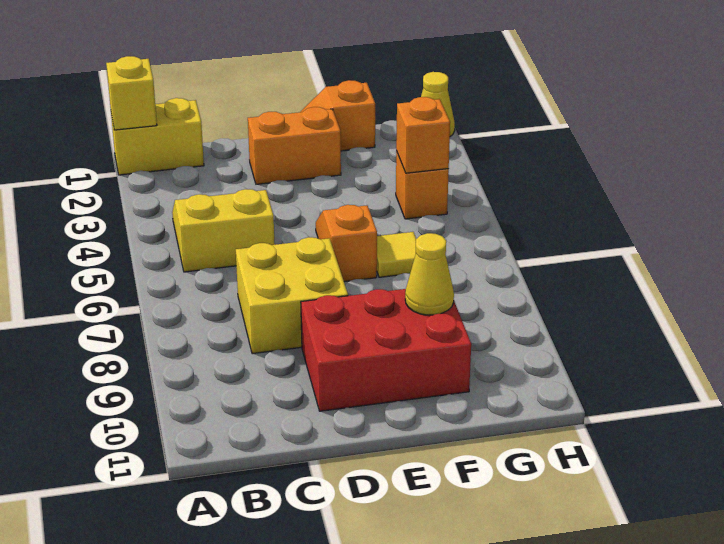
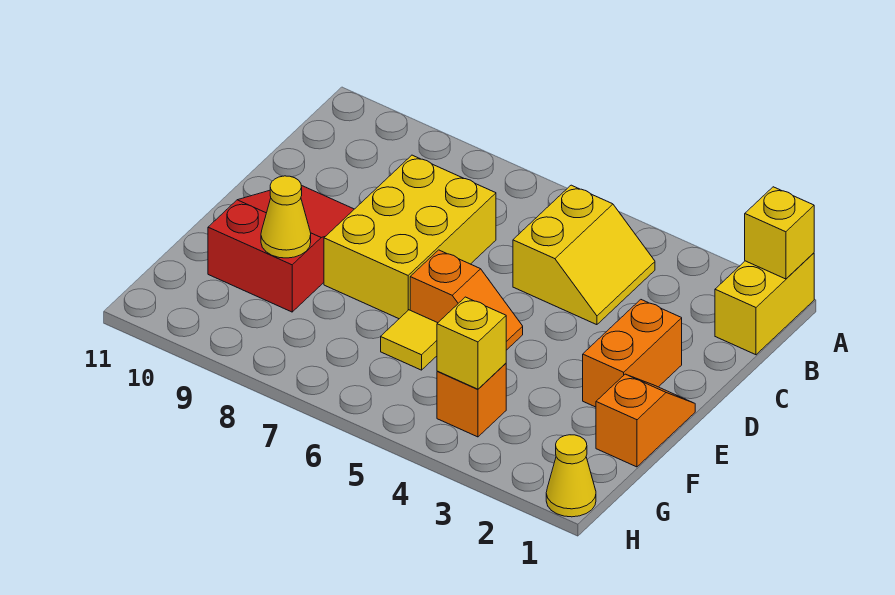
yellow brick C7:D8 level 1 -> yellow brick C7:E8 level 1
red brick D9:F10 level 1 -> red slope D9:F10 level 1 top F
orange brick G4 level 2 -> yellow brick G4 level 2

